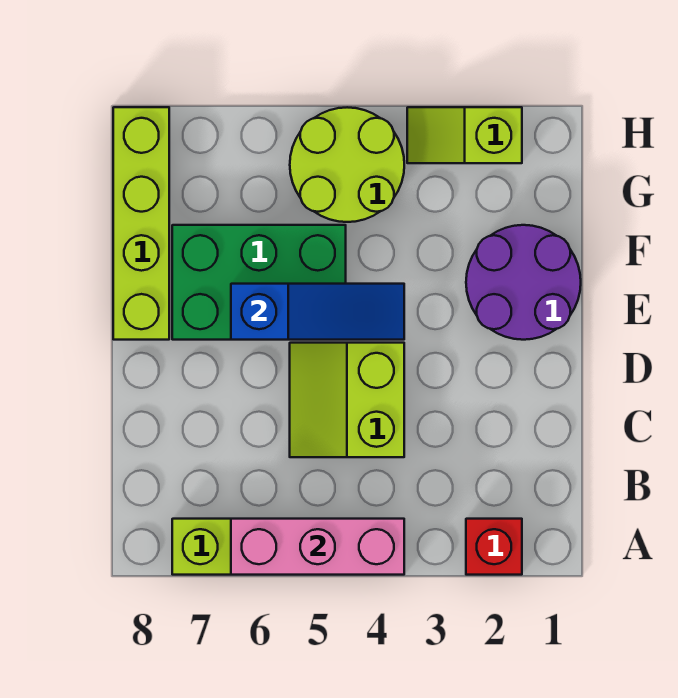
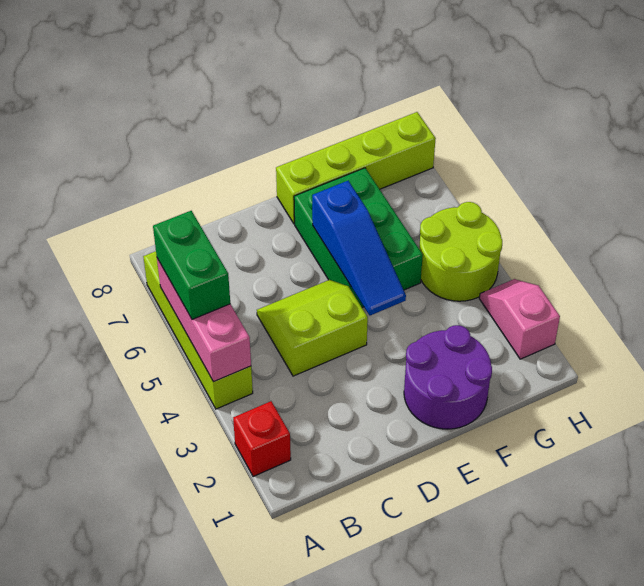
none -> green brick A5:A6 level 3
lime slope H2:H3 level 1 top 2 -> pink slope H2:H3 level 1 top 2

